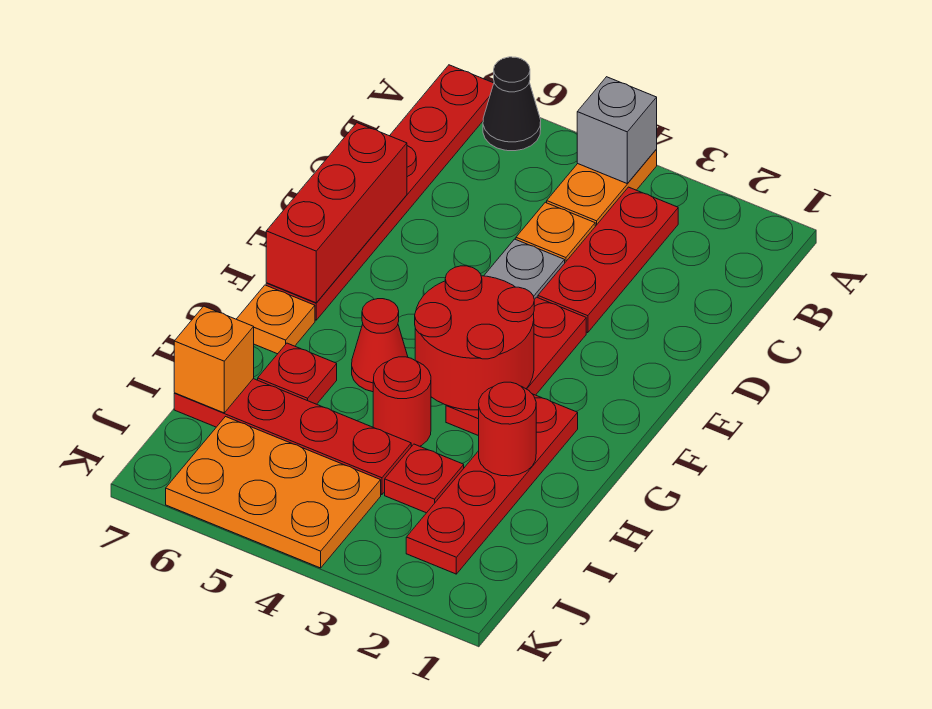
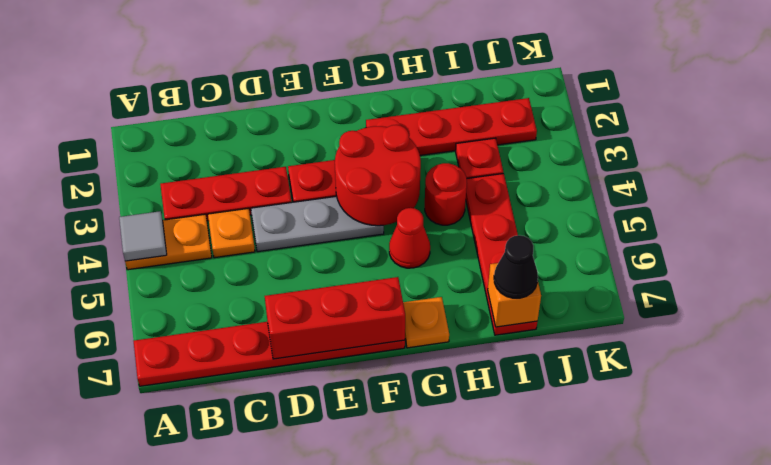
grey brick A4 level 2 -> grey tile A4 level 2
black cone A6 level 1 -> black cone I7 level 3
red round brick H2 level 2 -> none
red plate H6 level 1 -> none
orange plate J4:K6 level 1 -> none

